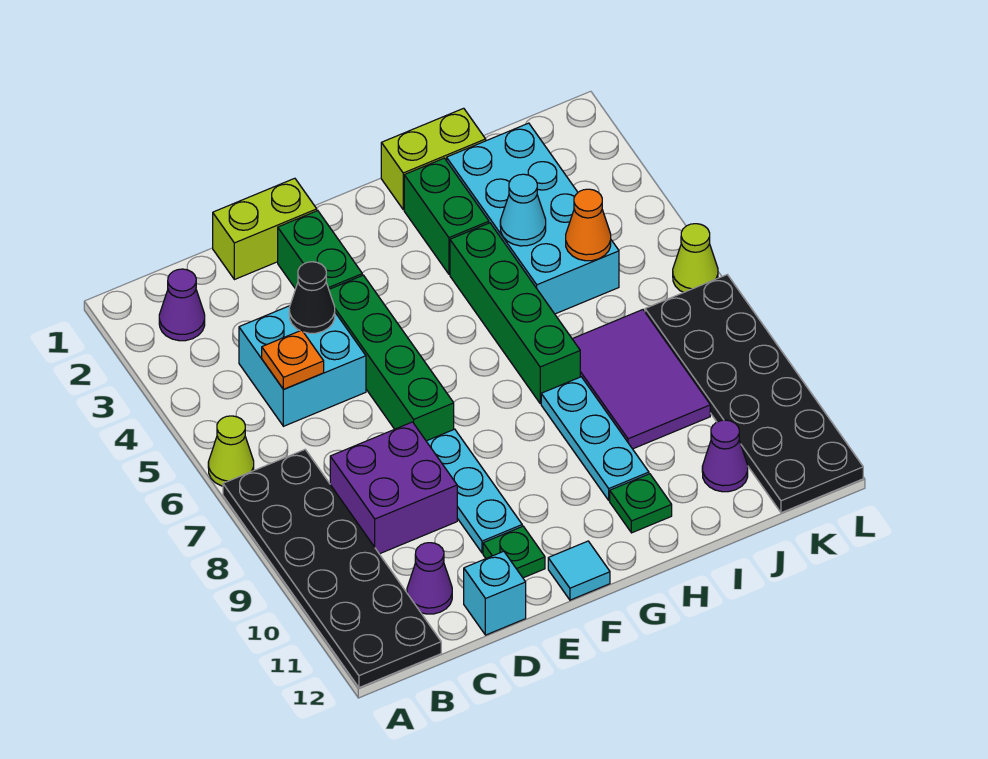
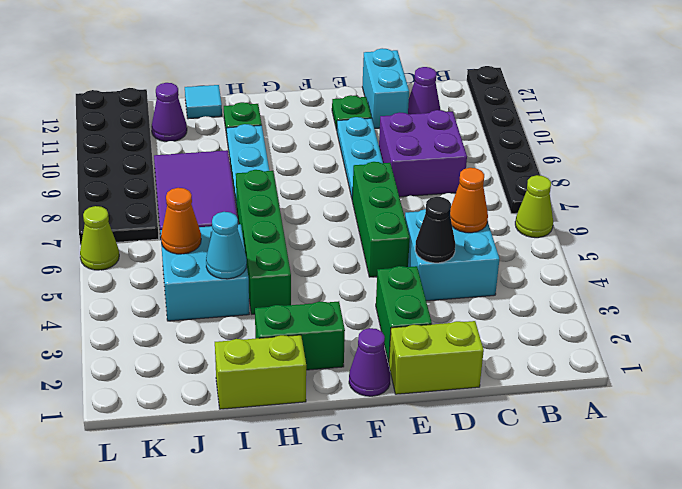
black plate A7:B12 level 1 -> black plate A7:A12 level 1
purple cone B2 level 1 -> purple cone F1 level 1
orange plate C5 level 2 -> orange cone C5 level 2
cyan brick D12 level 1 -> cyan brick D11:D12 level 1
green brick E4:E7 level 1 -> green brick E5:E7 level 1
cyan tile F12 level 1 -> cyan tile I12 level 1
green brick H2:H3 level 1 -> green brick G2:H2 level 1
cyan brick I2:J5 level 1 -> cyan brick I4:J5 level 1

